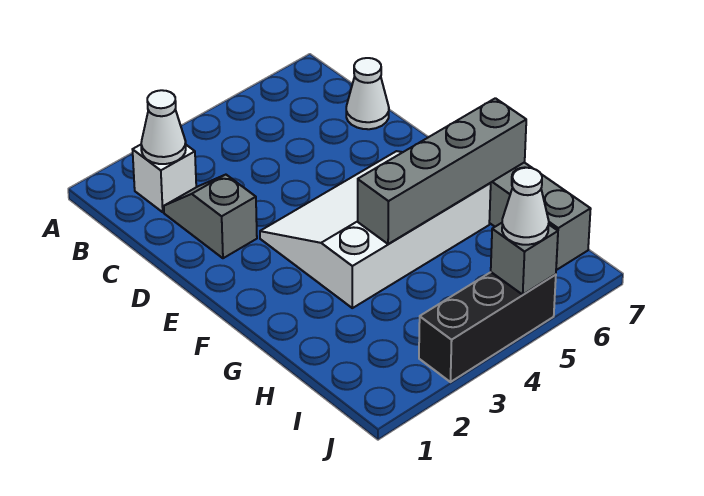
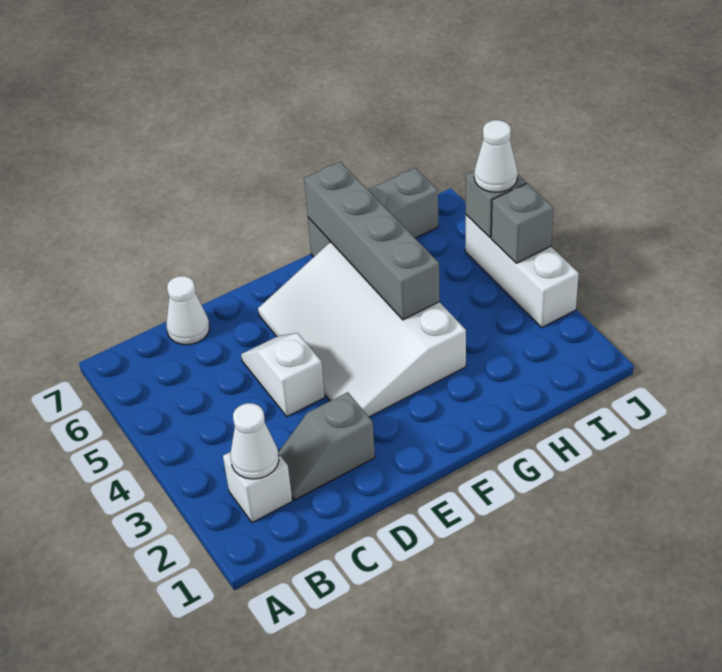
none -> white slope D4:D5 level 1 top 4
black brick J3:J5 level 1 -> white brick J3:J5 level 1
none -> grey brick J4 level 2

